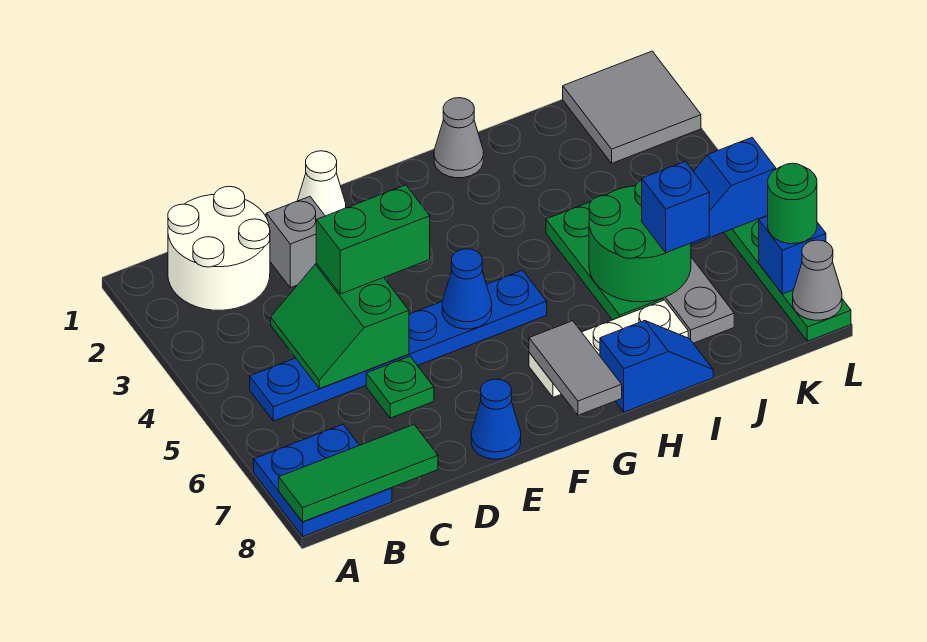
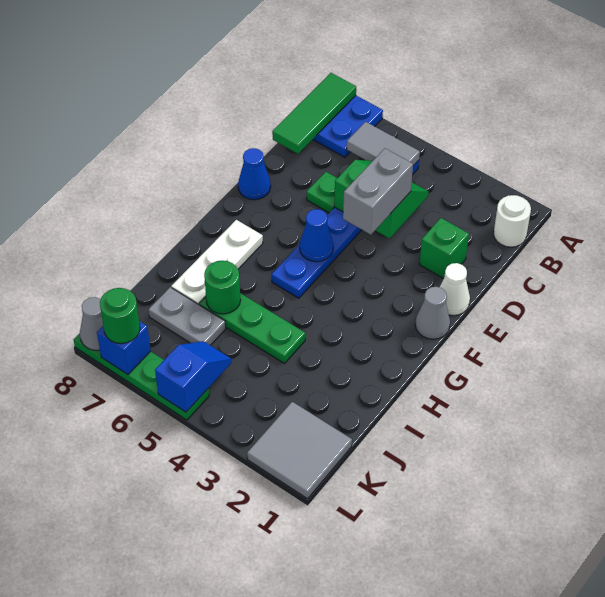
white round brick B1:C2 level 1 -> white round brick B1 level 1
grey brick D2 level 1 -> green brick D2 level 1
green brick D4:E4 level 3 -> grey brick D4:E4 level 3
grey tile G7:G8 level 2 -> grey tile B5:B6 level 2
grey cone H1 level 1 -> grey cone F1 level 1
blue slope H8:I8 level 1 top H -> none
green round brick I5:J6 level 2 -> green round brick I6 level 2
blue brick J6 level 3 -> none

